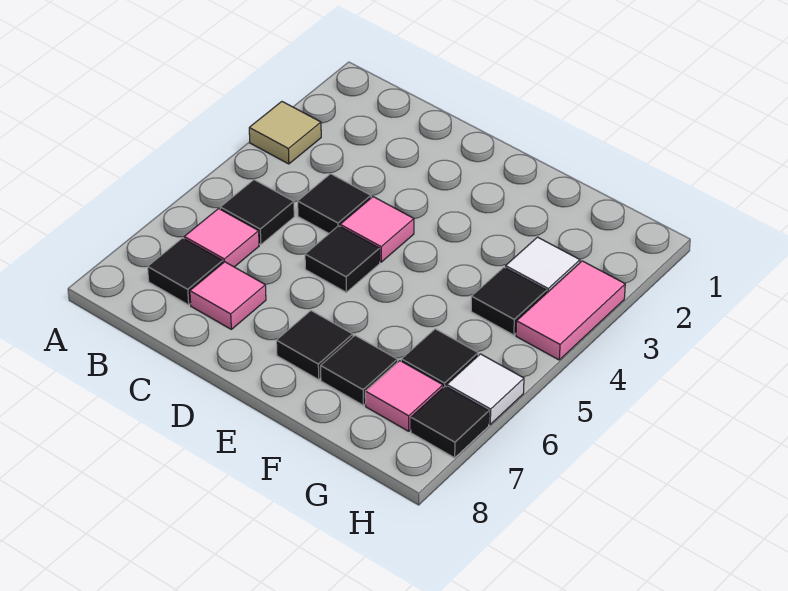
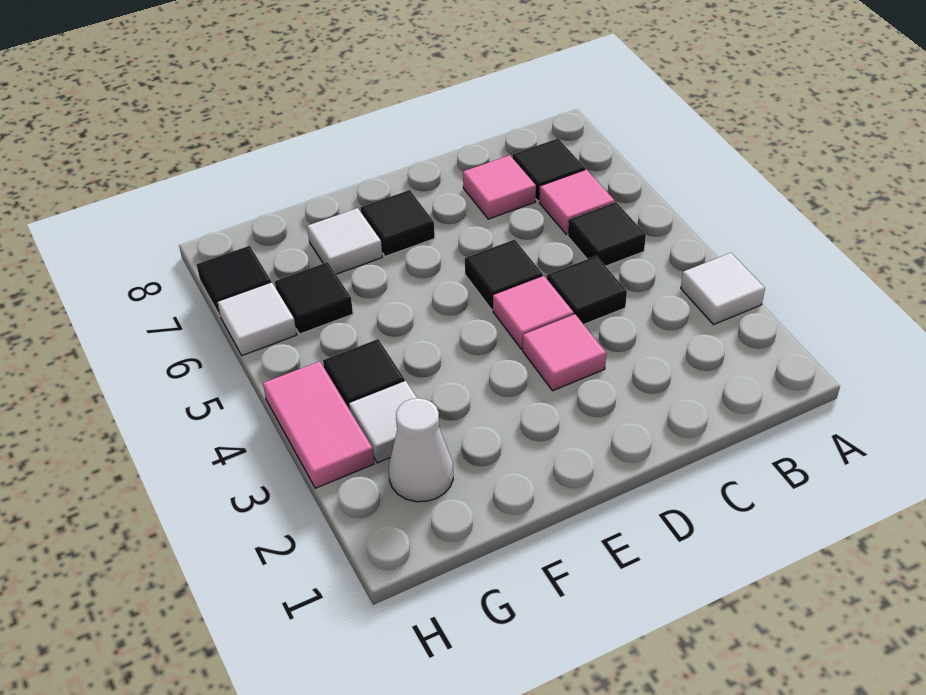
tan tile A3 level 1 -> white tile A3 level 1
black tile F7 level 1 -> white tile F7 level 1
none -> white cone G2 level 1
pink tile G7 level 1 -> pink tile D3 level 1

